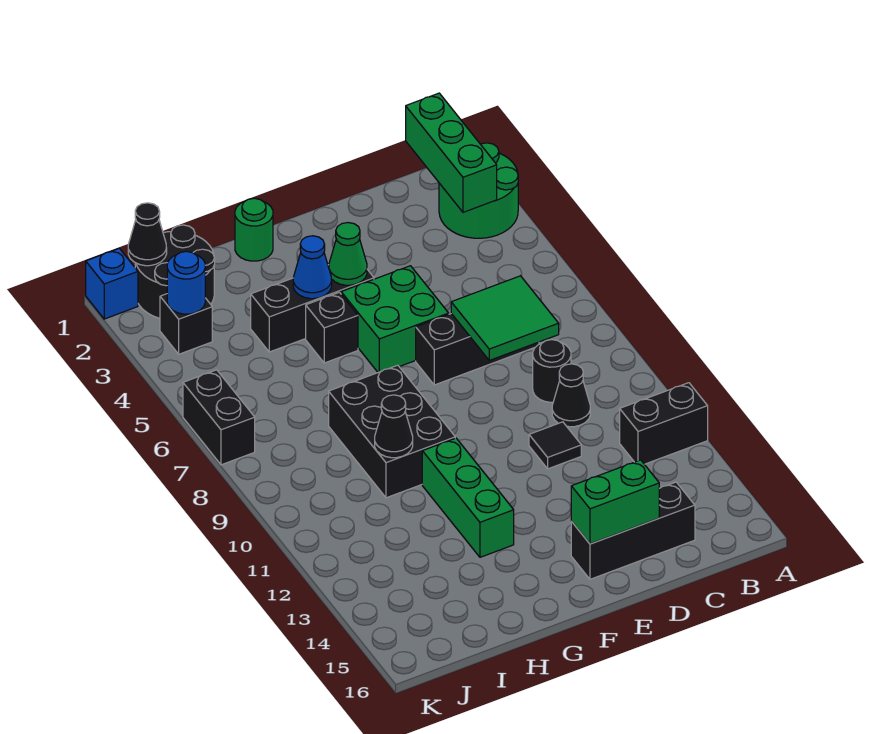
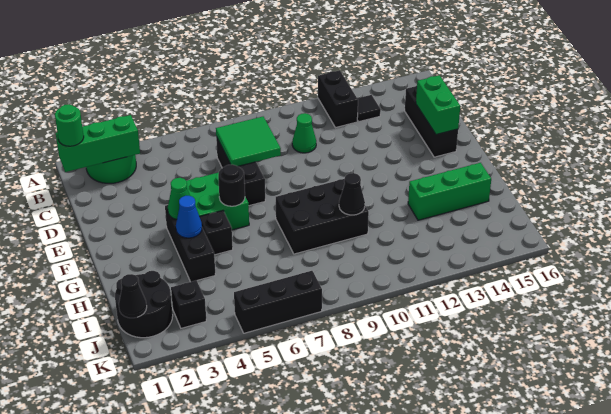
black round brick C9 level 1 -> black round brick F6 level 2
black cone C10 level 1 -> green cone C10 level 1
black tile D11 level 1 -> black tile B13 level 1
green round brick G1 level 1 -> green round brick B1 level 3
green brick G11:G13 level 1 -> green brick H13:H15 level 1
blue round brick J3 level 2 -> none
blue brick K1 level 1 -> none
black brick K6:K7 level 1 -> black brick K5:K7 level 1

